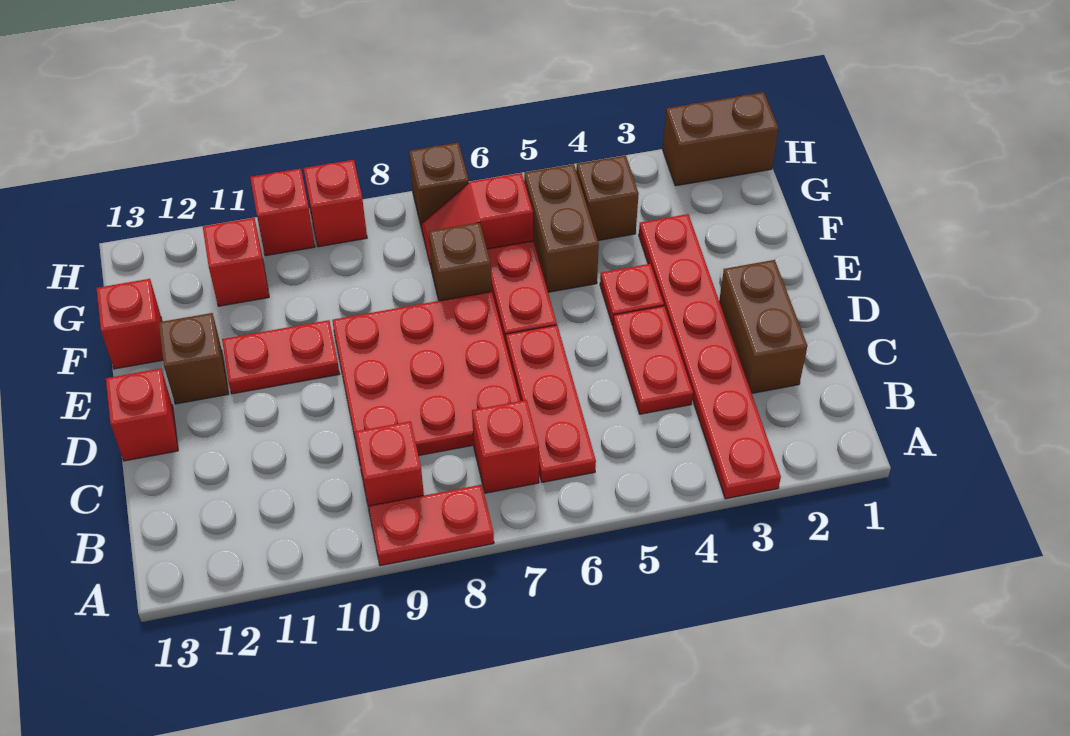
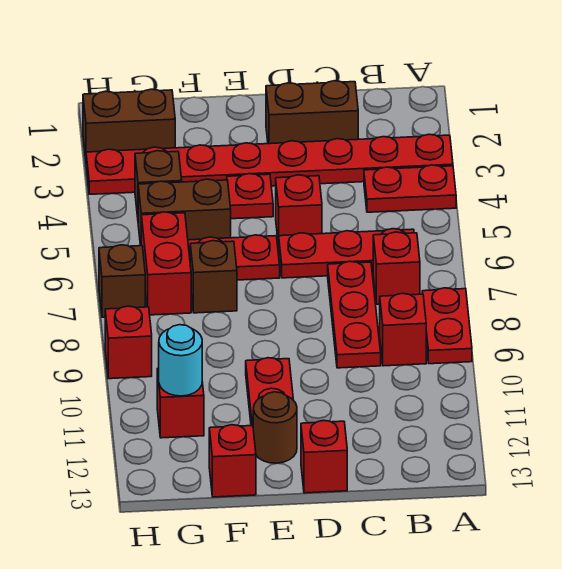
red plate A3:F3 level 1 -> red plate A3:H3 level 1
red plate C4:D4 level 1 -> red plate A4:B4 level 1
red plate C7:E9 level 1 -> red plate C7:C9 level 1
brown brick E12 level 1 -> brown round brick E12 level 1
red slope G6:G7 level 1 top 6 -> red brick G6:G7 level 1
none -> cyan round brick G11 level 2
brown brick H1:H2 level 1 -> brown brick G2:H2 level 1
red brick H10 level 1 -> red brick D5 level 1

